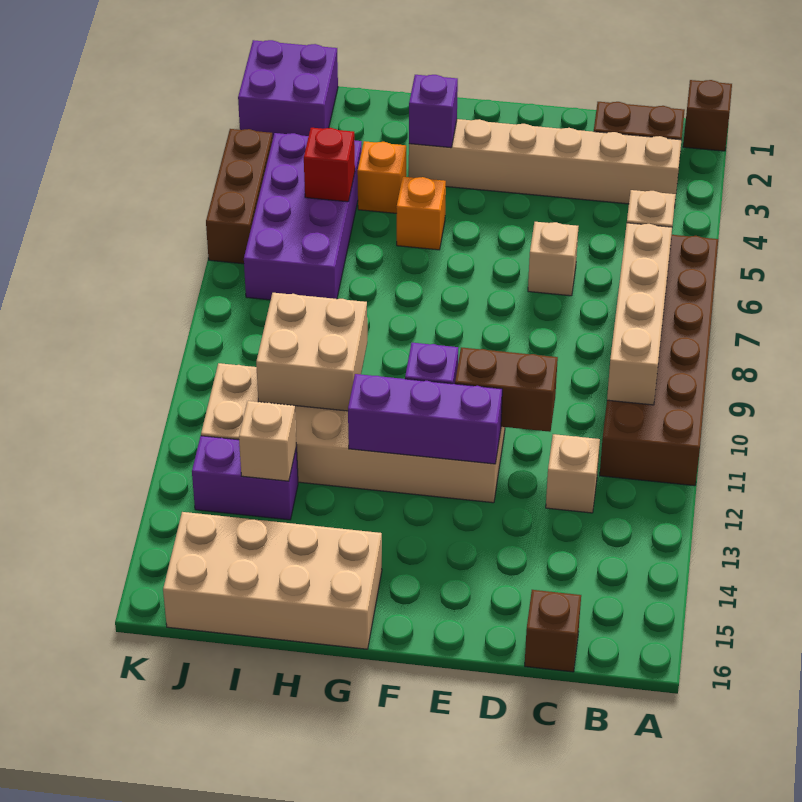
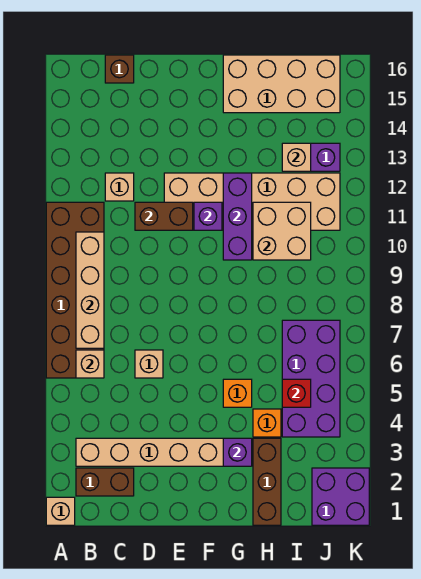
brown brick A1 level 1 -> tan brick A1 level 1
purple brick E12:G12 level 2 -> purple brick G10:G12 level 2
brown brick K4:K6 level 1 -> brown brick H1:H3 level 1

